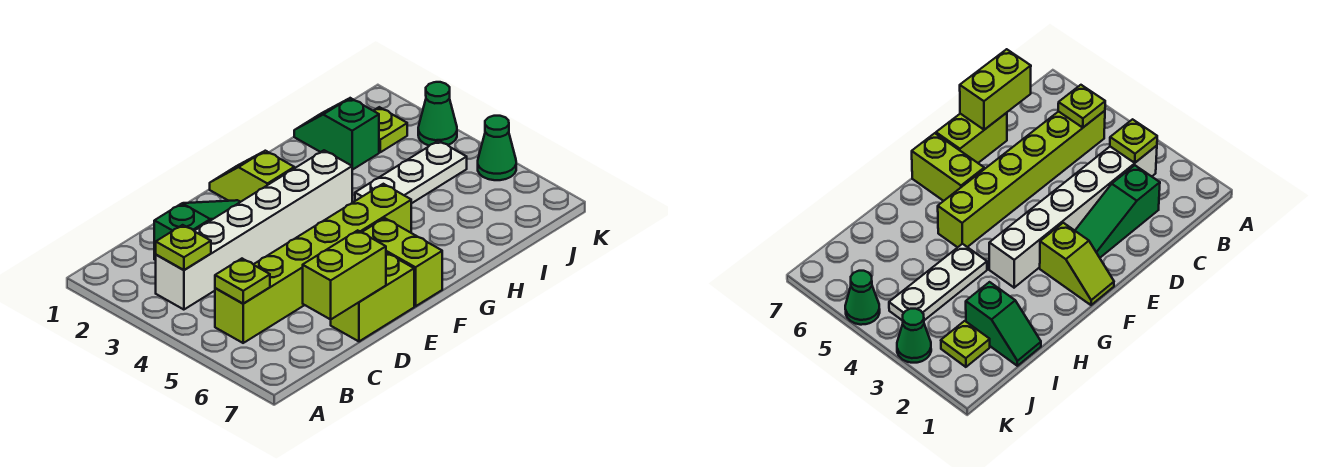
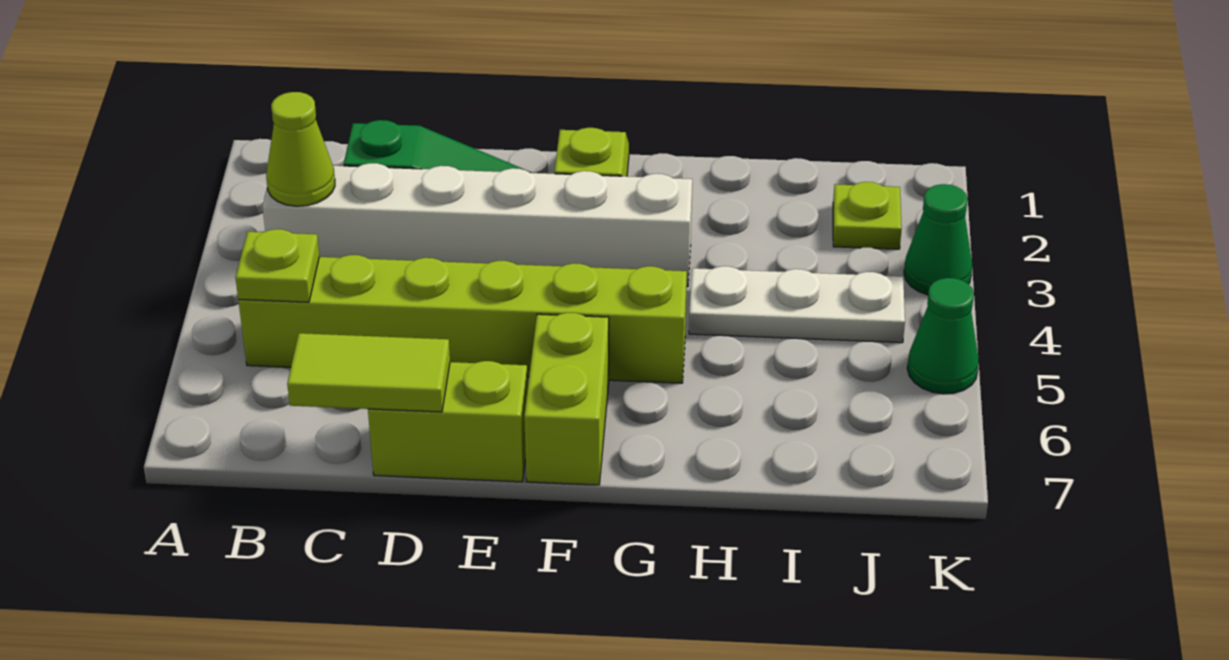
lime plate B3 level 2 -> lime cone B3 level 2
lime brick C7:D7 level 2 -> lime tile C7:D7 level 2
green slope I1:I2 level 1 top 2 -> none

